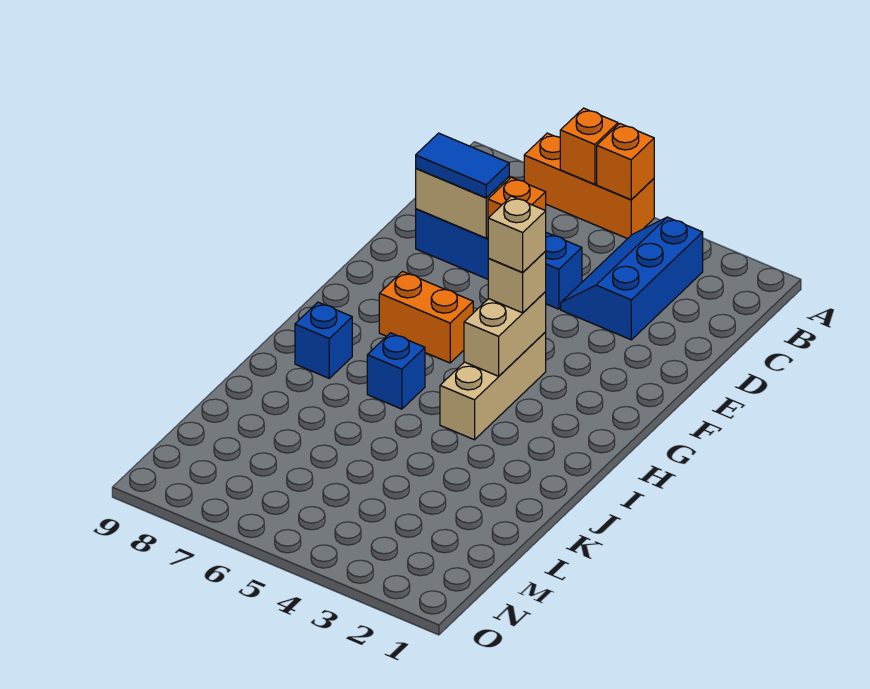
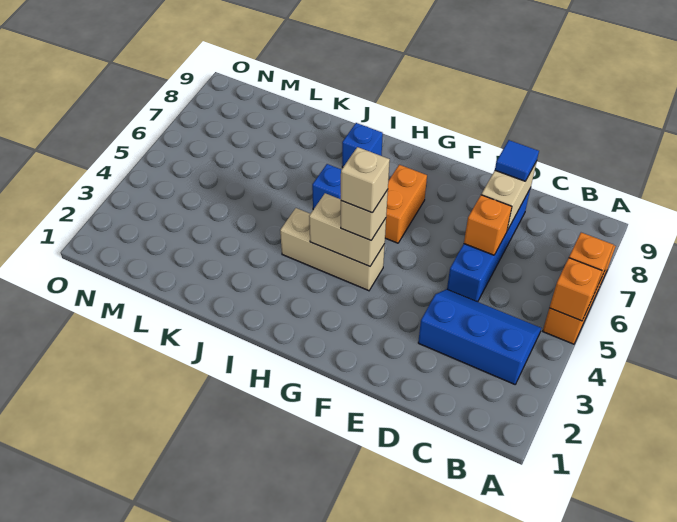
blue tile D7:D8 level 3 -> blue tile D8 level 3

